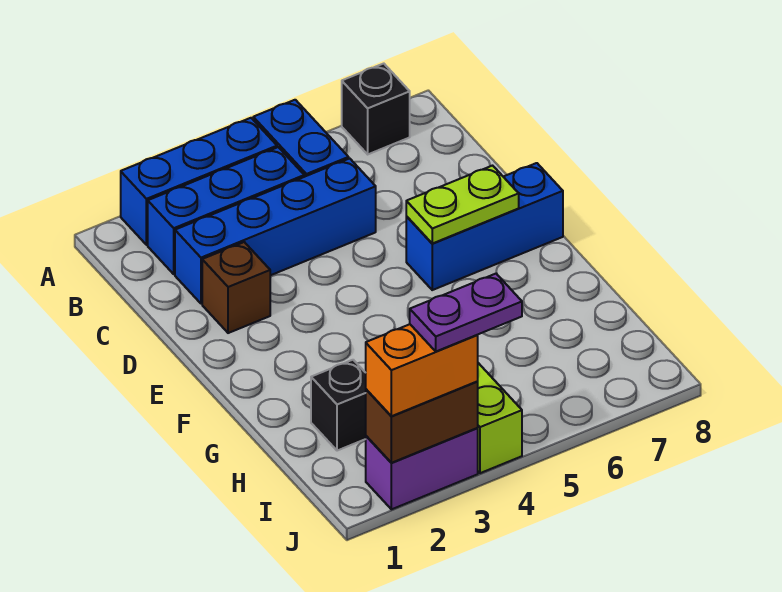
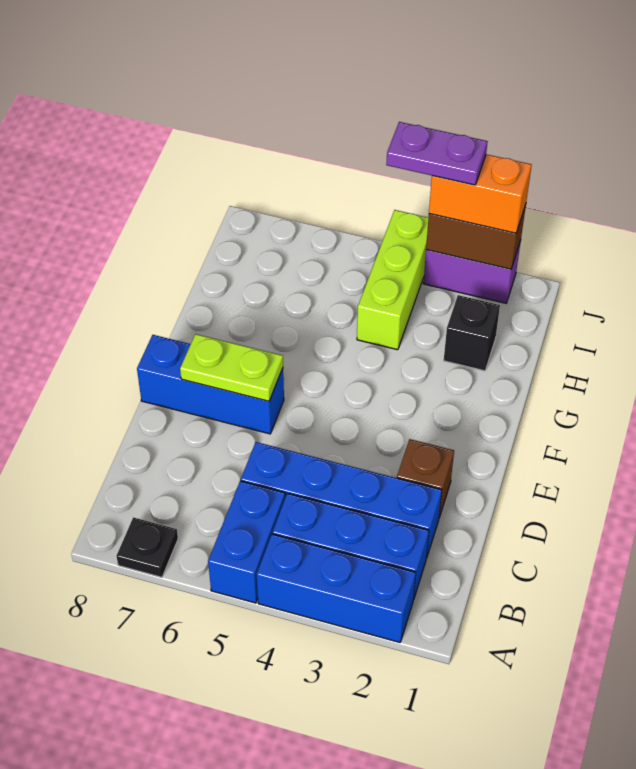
black brick A7 level 1 -> black plate A7 level 1

